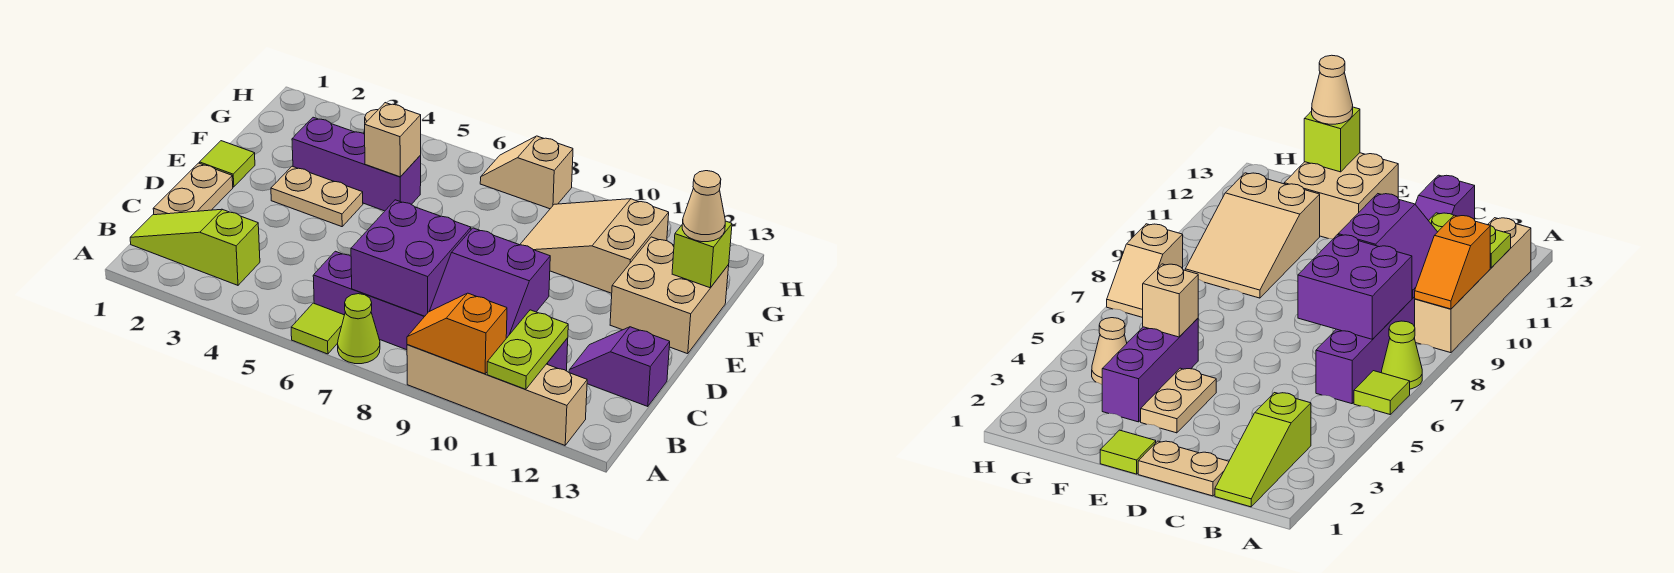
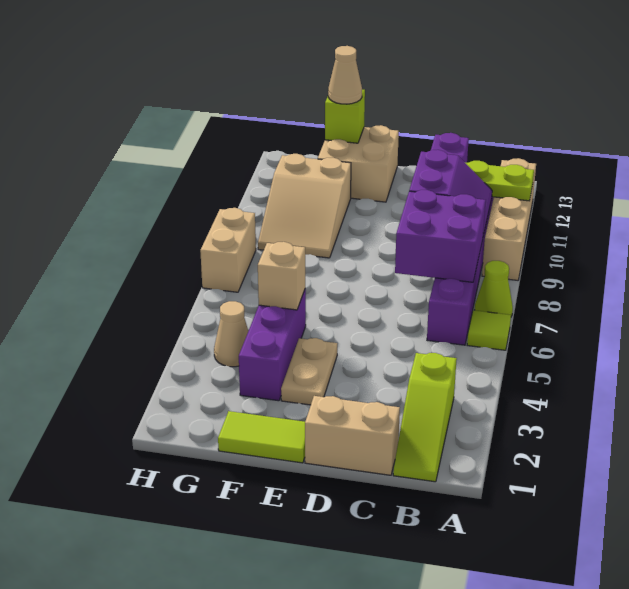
orange slope A9:A10 level 2 top 10 -> none
tan plate C1:D1 level 1 -> tan brick C1:D1 level 1
lime tile E1 level 1 -> lime tile E1:F1 level 1
tan slope H7:H8 level 1 top 8 -> tan brick H7:H8 level 1

